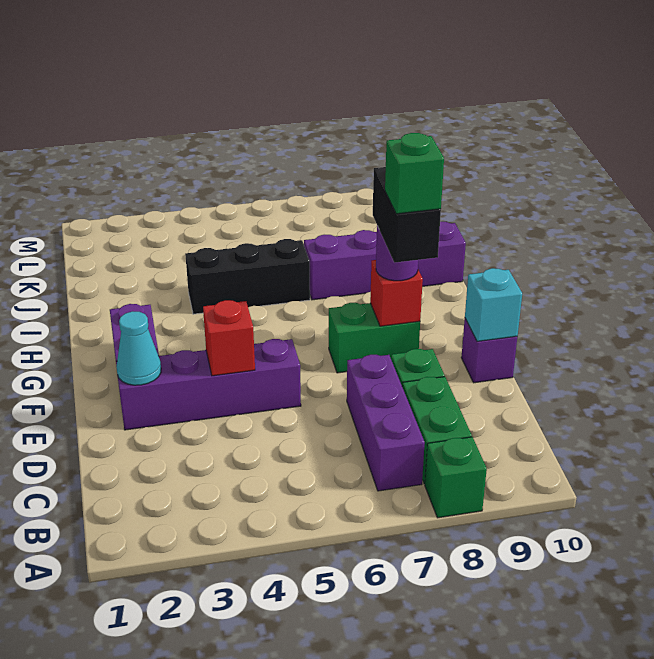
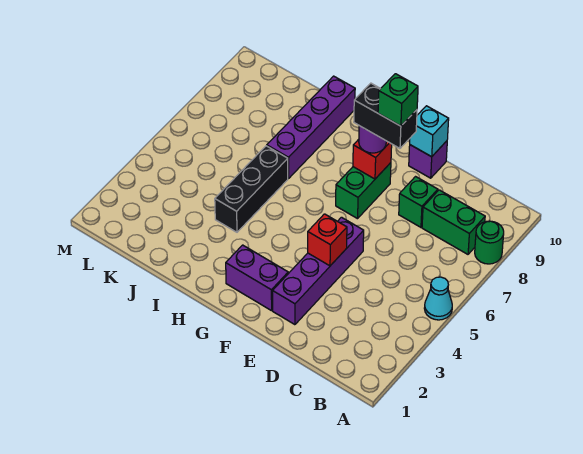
green brick A8 level 1 -> green round brick A8 level 1
purple brick B7:D7 level 1 -> none
cyan cone E2 level 2 -> cyan cone A5 level 1

